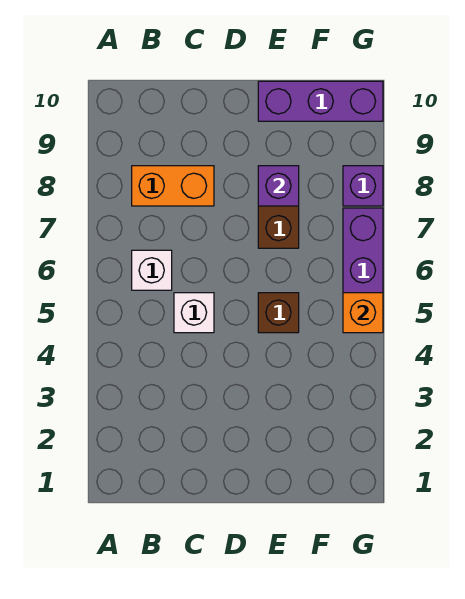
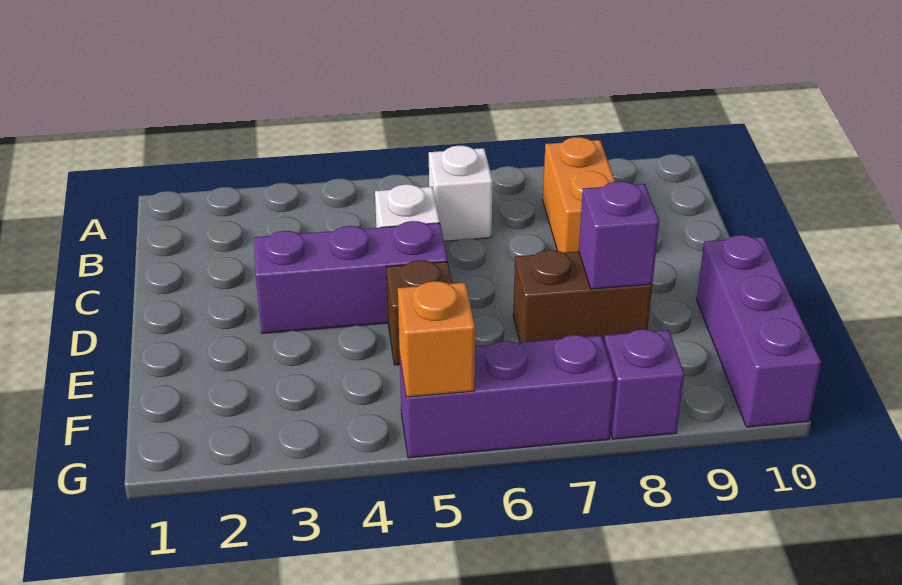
none -> purple brick D3:D5 level 1

